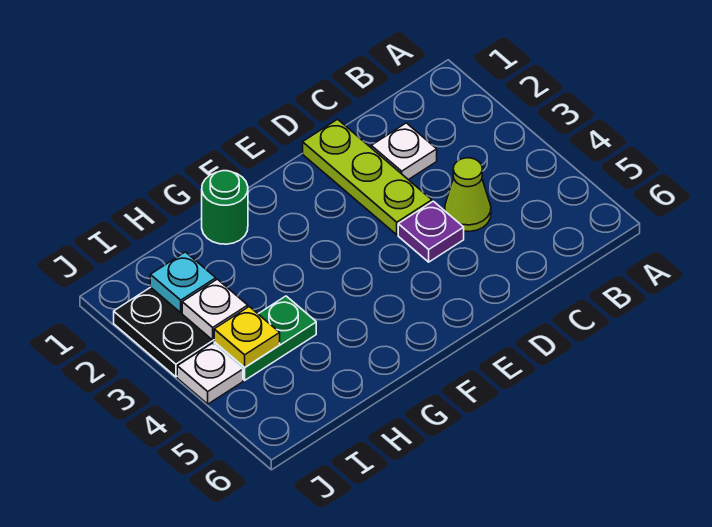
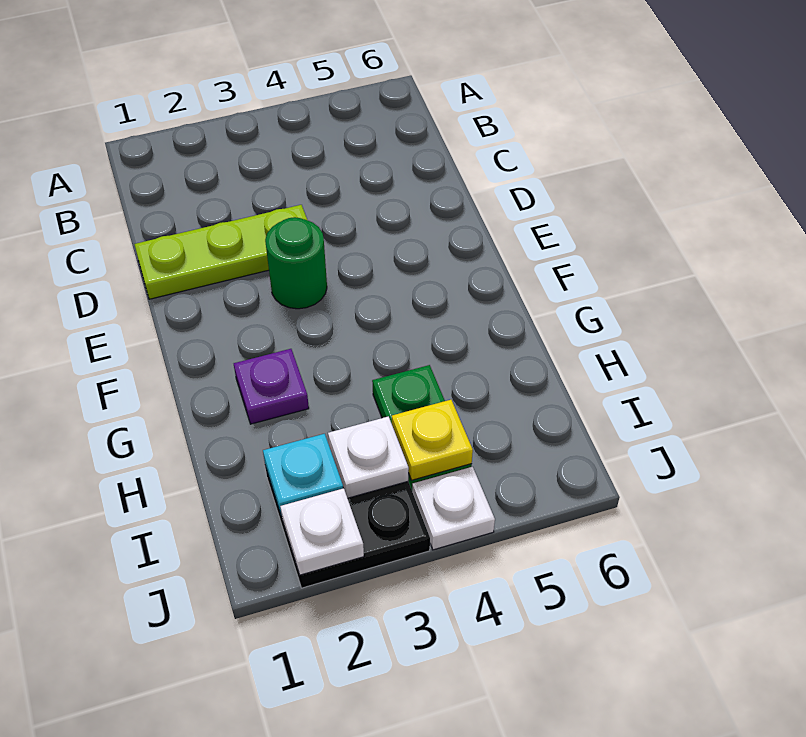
white plate C2 level 1 -> white plate J2 level 2
lime cone C4 level 1 -> none
purple plate D4 level 1 -> purple plate G2 level 1
green round brick G1 level 1 -> green round brick E3 level 1

